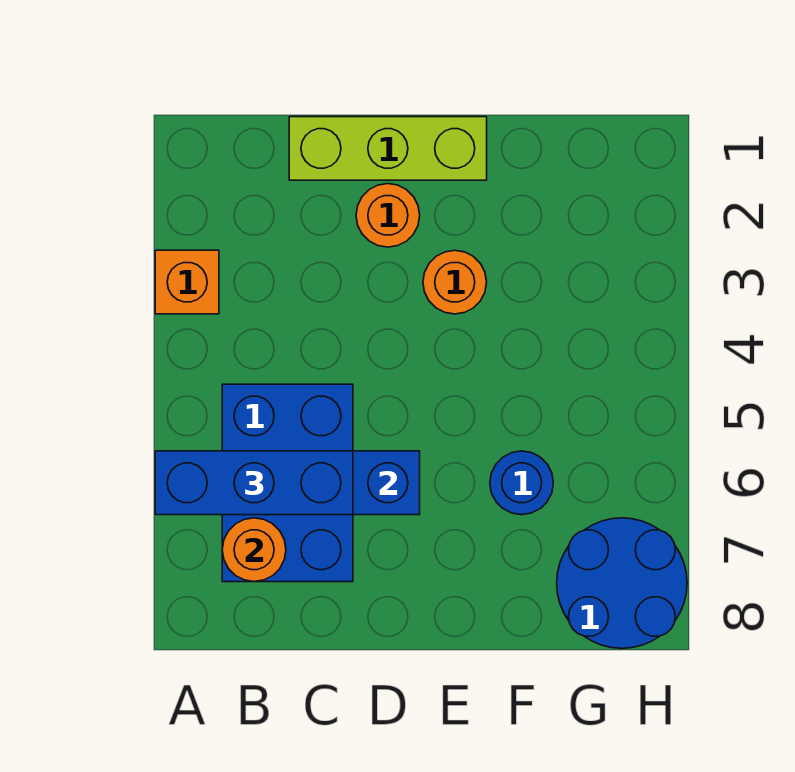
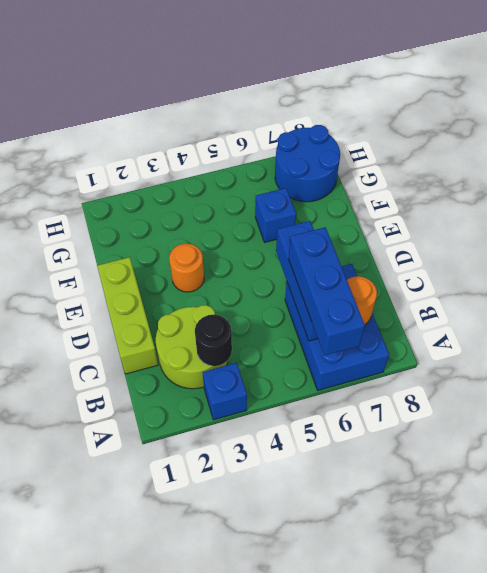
orange brick A3 level 1 -> blue brick A3 level 1
none -> lime round brick B2:C3 level 1
none -> black round brick B3 level 2
blue brick B5:C7 level 1 -> blue brick A6:C7 level 1
orange round brick D2 level 1 -> none
blue round brick F6 level 1 -> blue brick F6 level 1

